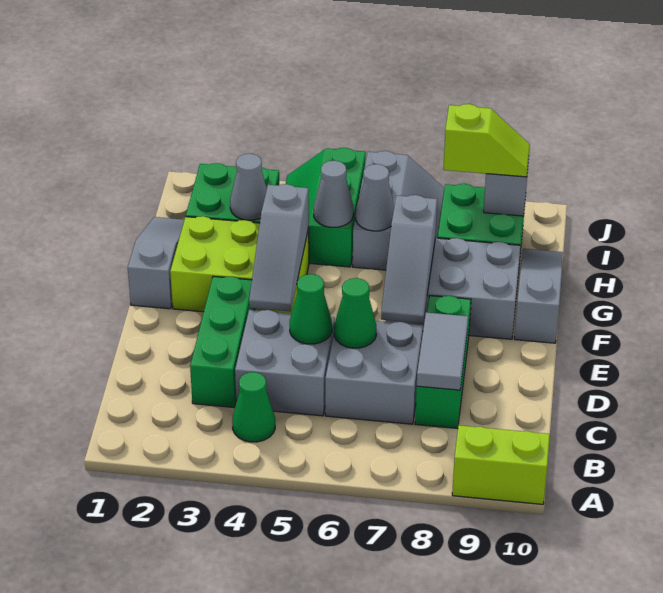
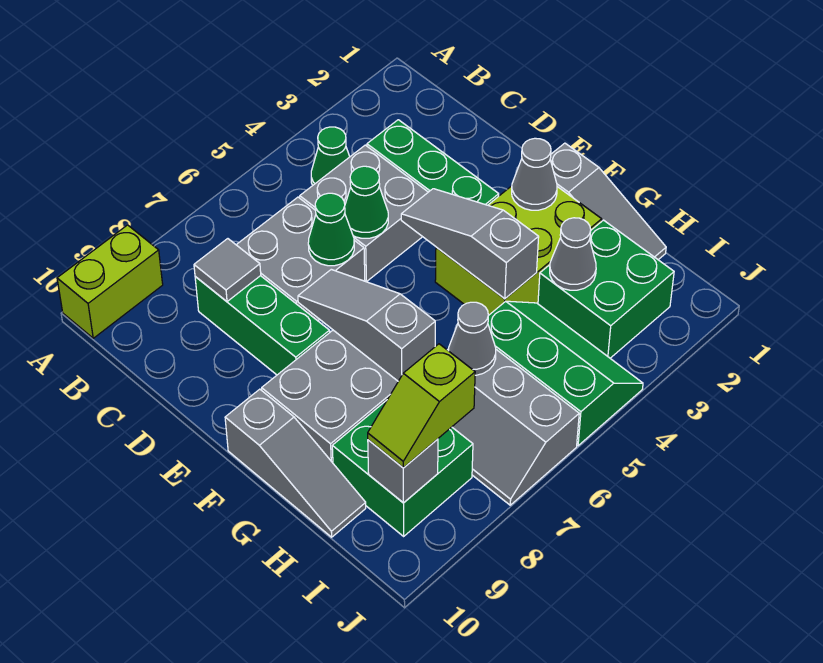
grey tile C8:D8 level 2 -> grey tile C8 level 2
grey cone H5 level 2 -> grey cone F2 level 2

